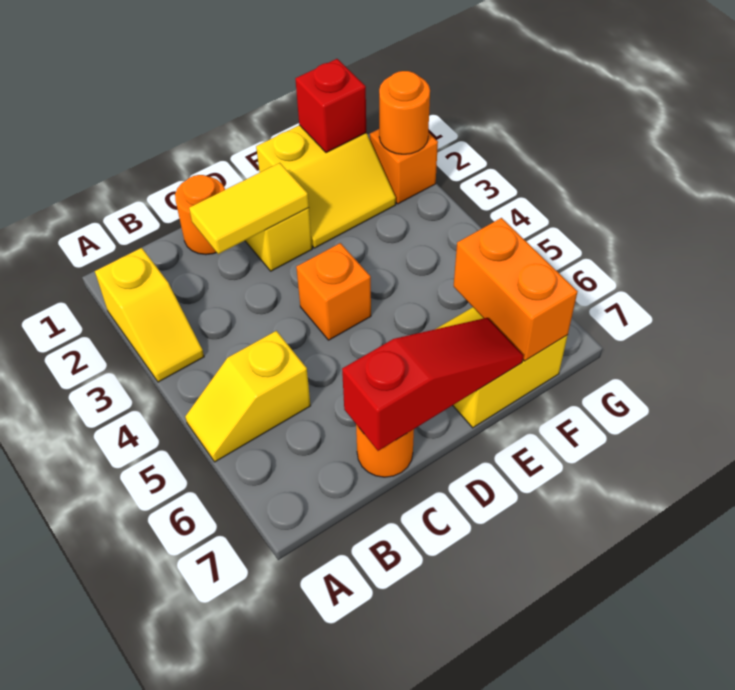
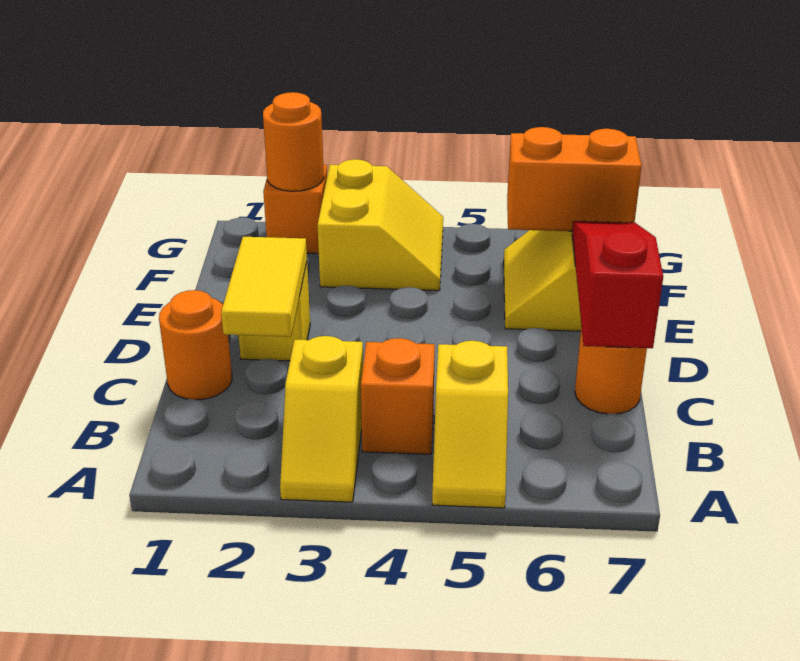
yellow slope A2:A3 level 1 top 2 -> yellow slope A3:B3 level 1 top B
orange brick D4 level 1 -> orange brick B4 level 1
yellow slope E1:F2 level 1 top 1 -> yellow slope F3:G4 level 1 top 3
red brick F1 level 2 -> none

